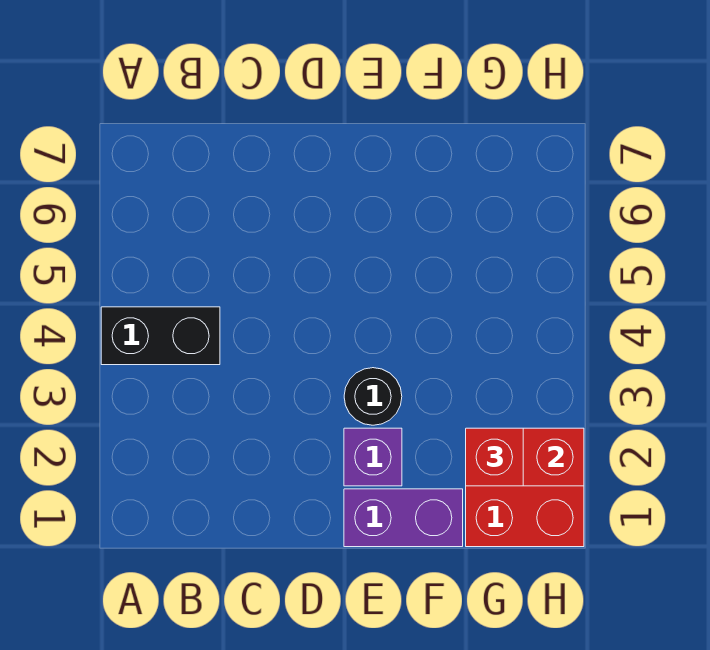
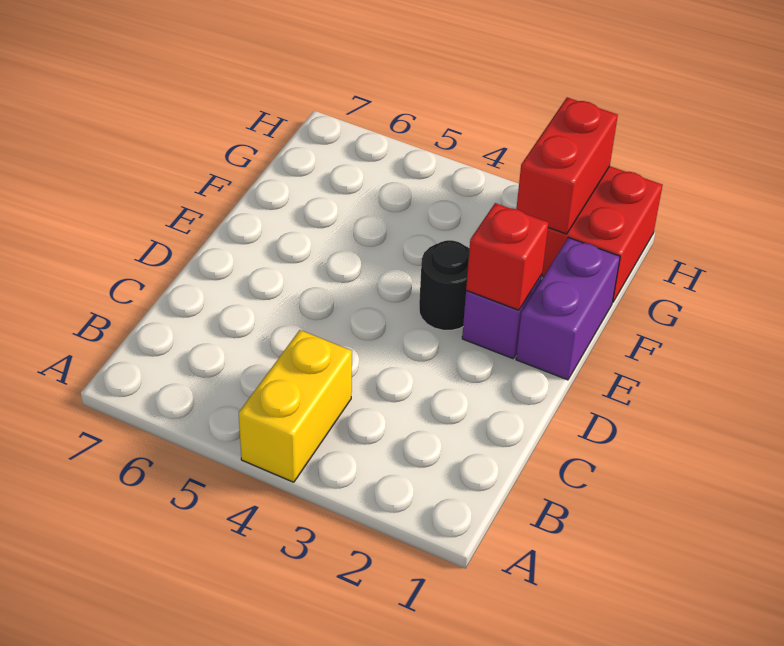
black brick A4:B4 level 1 -> yellow brick A4:B4 level 1
red brick G2 level 3 -> red brick E2 level 2

